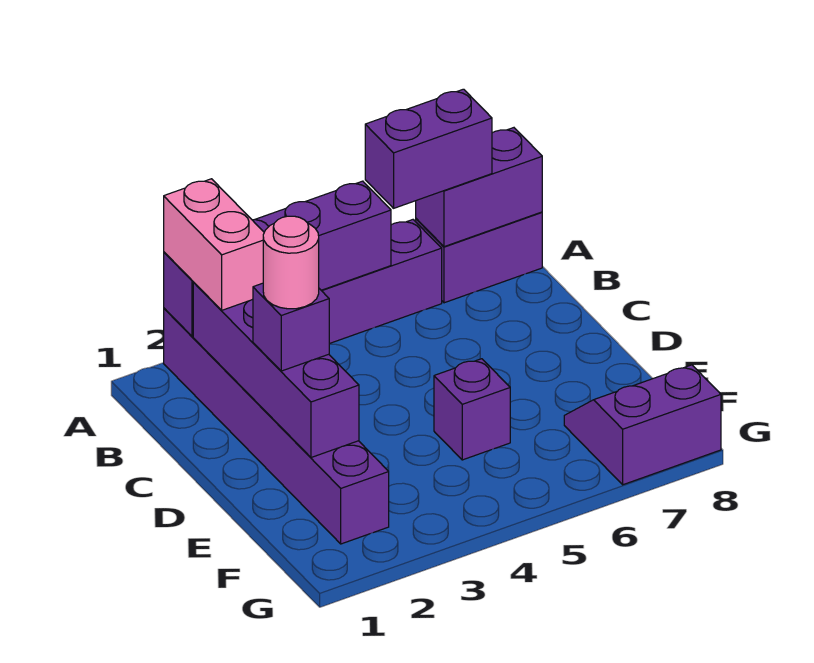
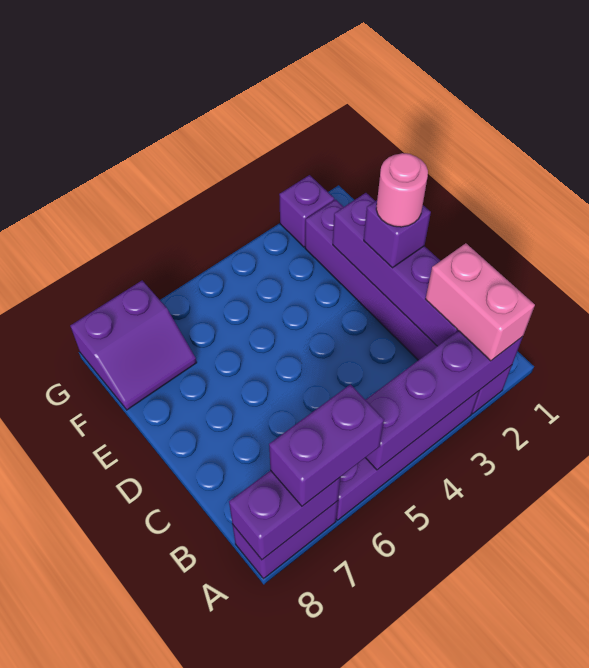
purple brick E5 level 1 -> purple brick G2 level 1

